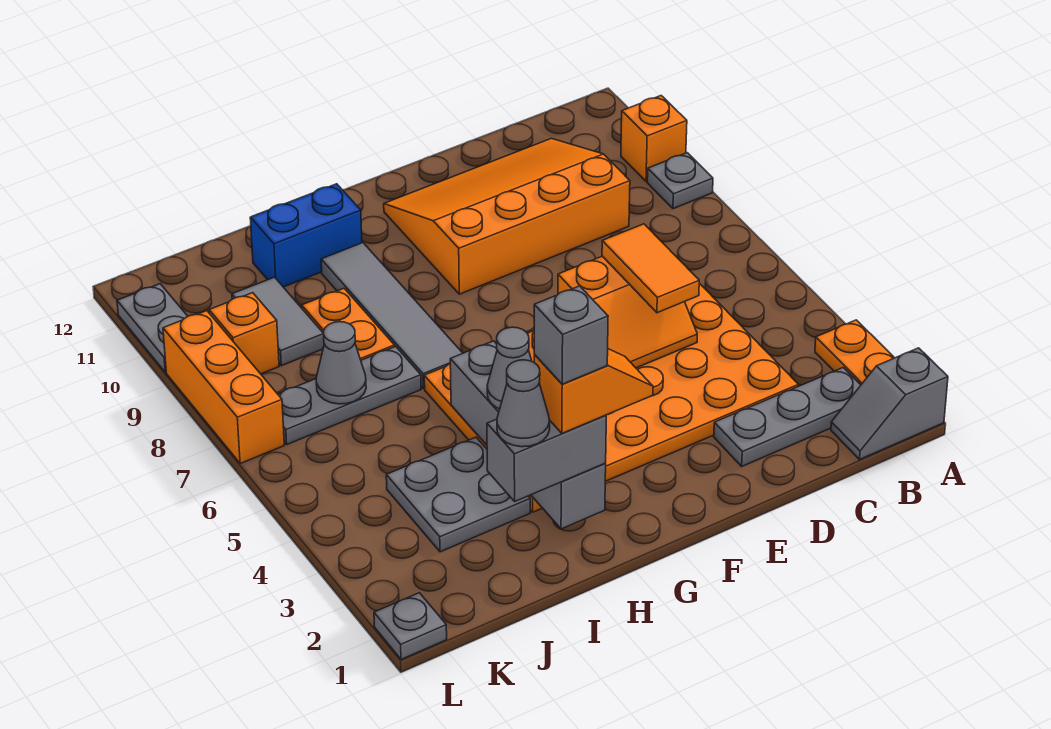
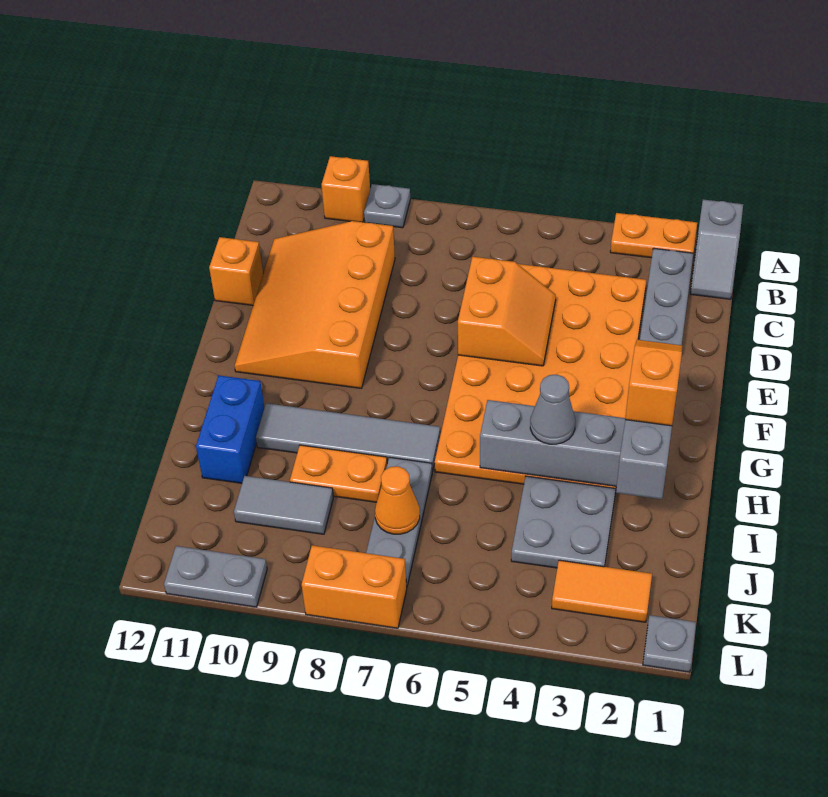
orange tile D5:D6 level 3 -> orange tile K2:K3 level 1
grey brick H2 level 5 -> none
grey cone I2 level 4 -> none
grey cone J7 level 2 -> orange cone J7 level 2
orange brick K9 level 1 -> orange brick D12 level 1
orange brick L7:L9 level 1 -> orange brick L7:L8 level 1

